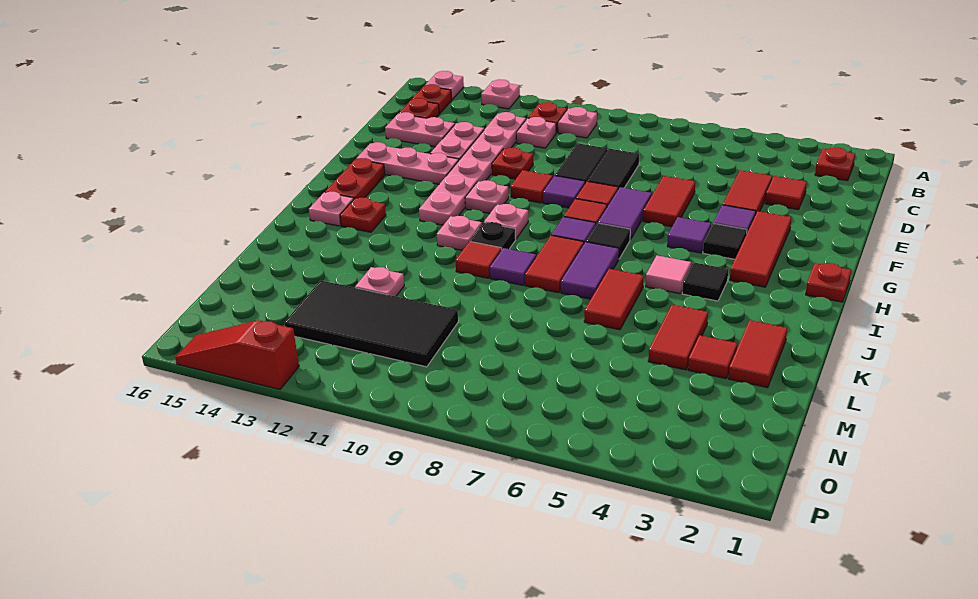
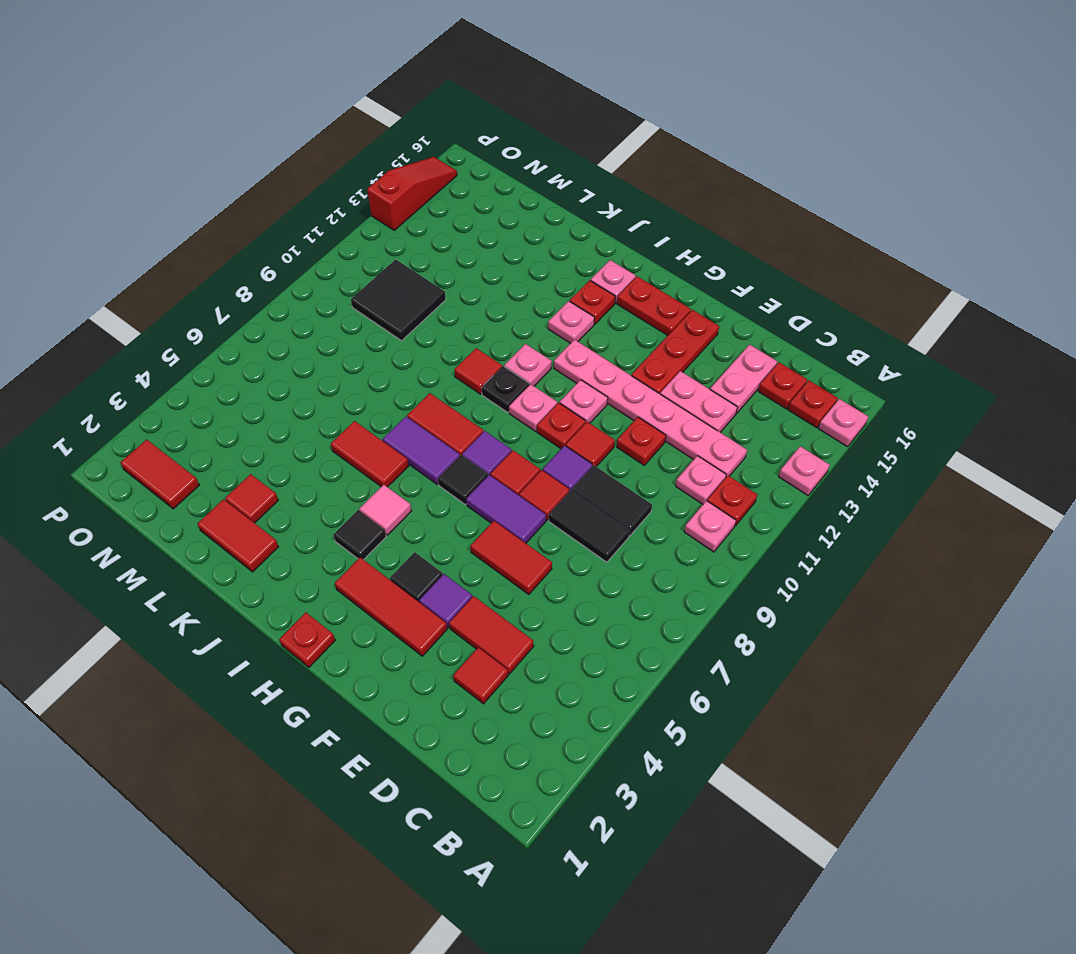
red plate B2 level 1 -> red plate G10 level 1
pink plate F13:F15 level 1 -> red plate F13:F15 level 1
purple tile G5 level 1 -> none
purple tile J9 level 1 -> none
red tile K4:L4 level 1 -> red tile N2:O2 level 1
pink plate L12 level 1 -> pink plate I13 level 1
black tile M10:N13 level 1 -> black tile M10:N11 level 1

